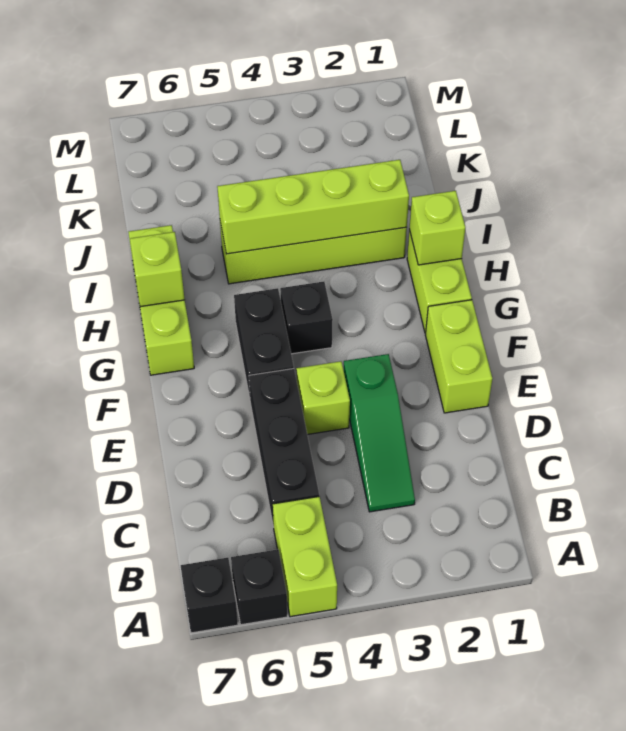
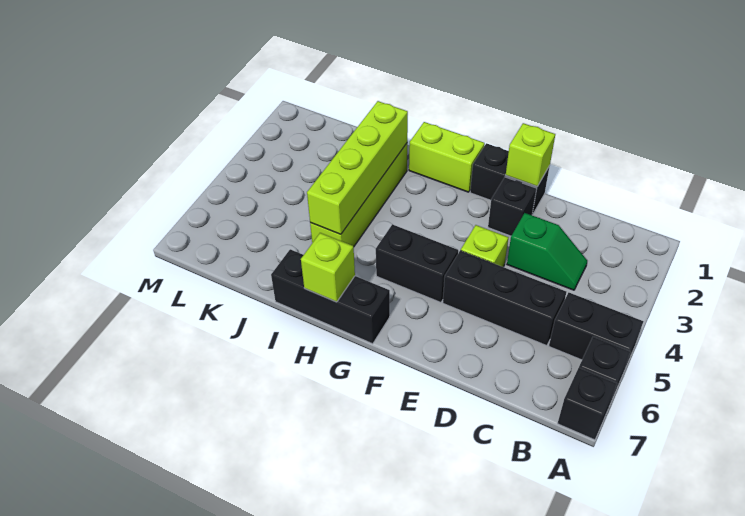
lime brick A5:B5 level 1 -> black brick A5:B5 level 1
green slope C3:E3 level 1 top E -> green slope C3:D3 level 1 top D
lime brick E1:F1 level 1 -> black brick E1:F1 level 1
black brick G4 level 1 -> black brick E2 level 1
lime brick G7:I7 level 1 -> black brick G7:I7 level 1
lime brick H1 level 2 -> lime brick E1 level 2

